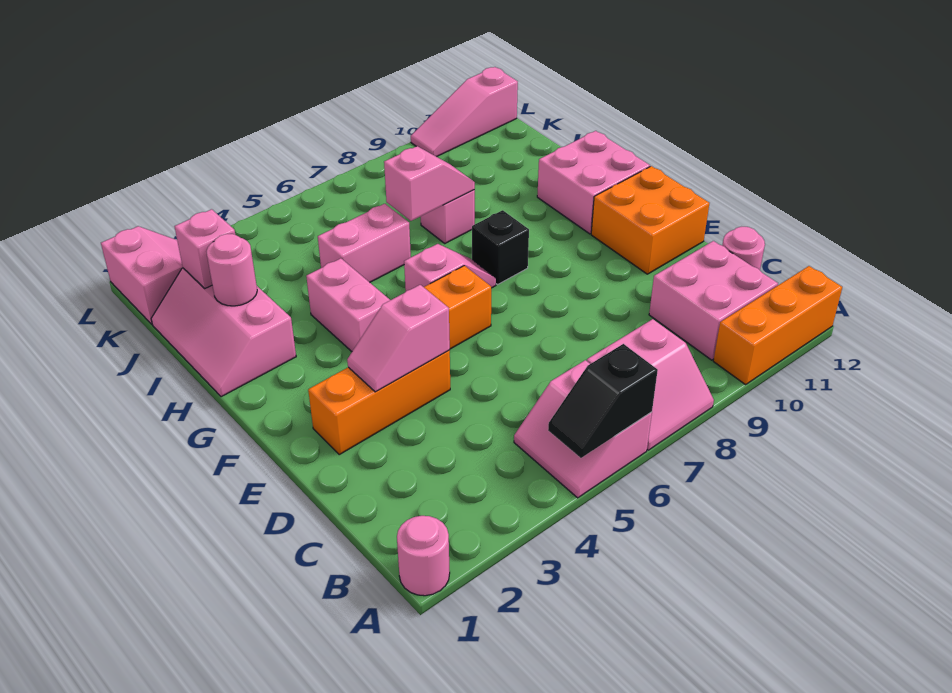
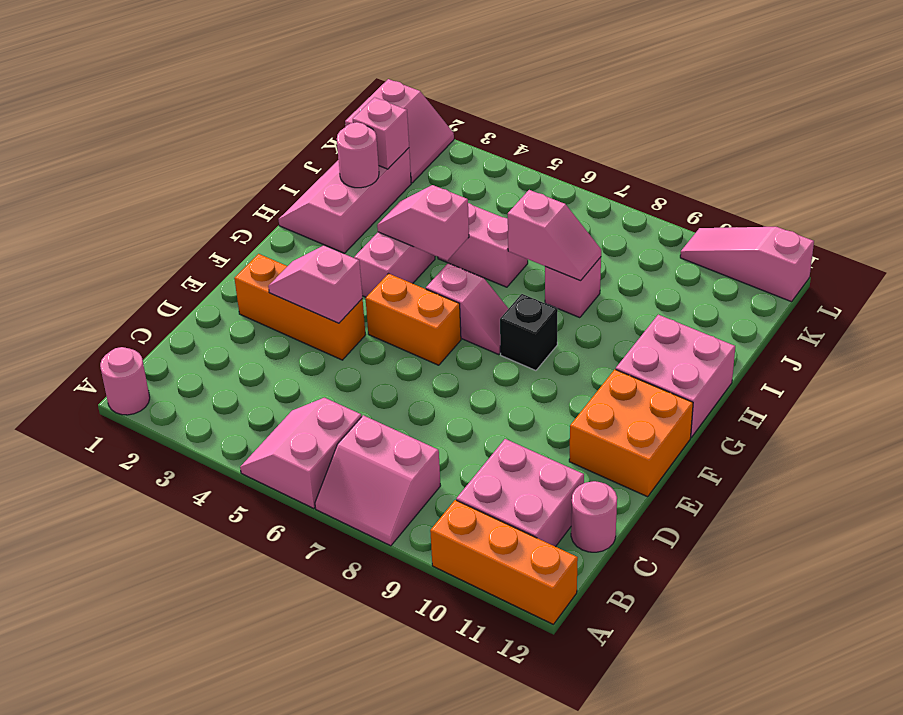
black slope A5:A6 level 2 top 6 -> none
none -> pink slope H4:H5 level 2 top 5

